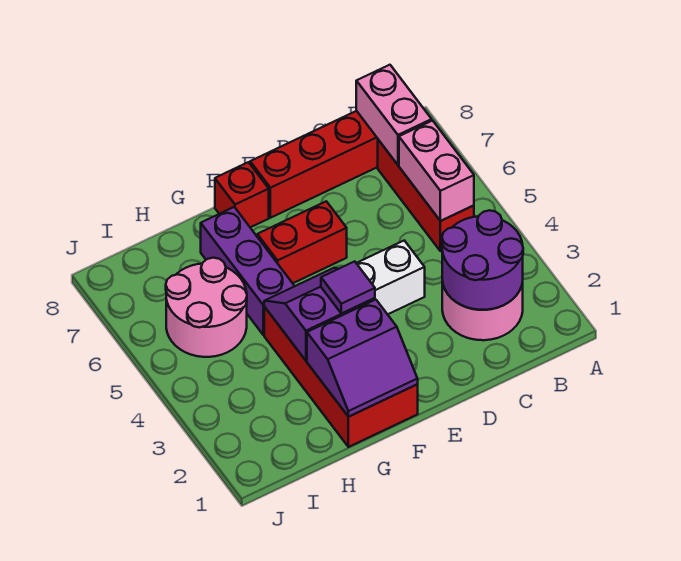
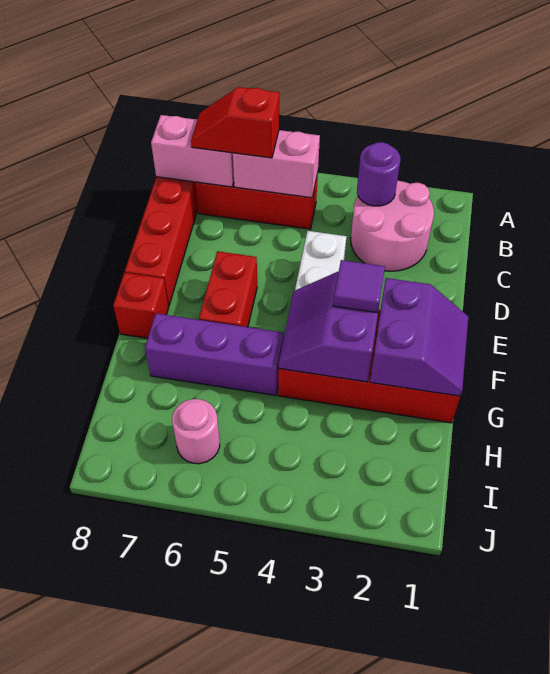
purple round brick B2:C3 level 2 -> purple round brick B3 level 2
none -> red slope B6:B7 level 3 top 6
pink round brick H5:I6 level 1 -> pink round brick I6 level 1

